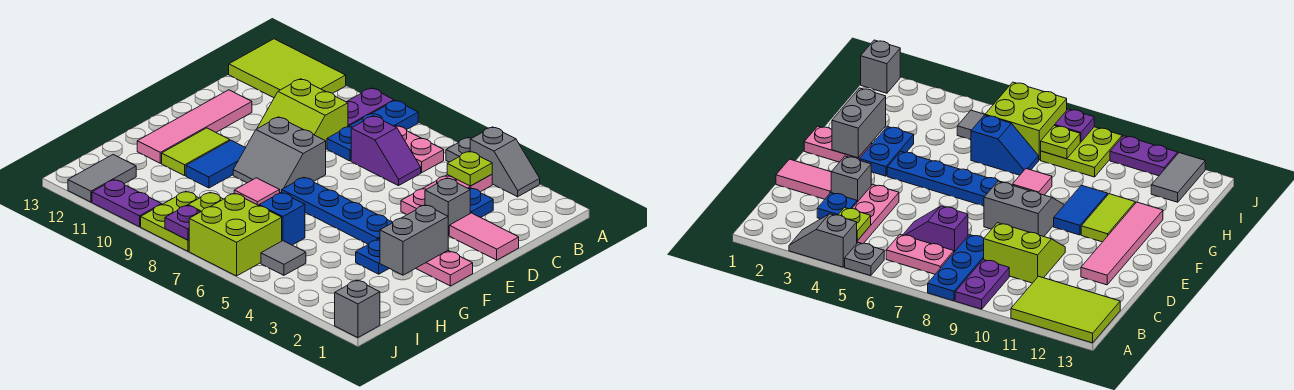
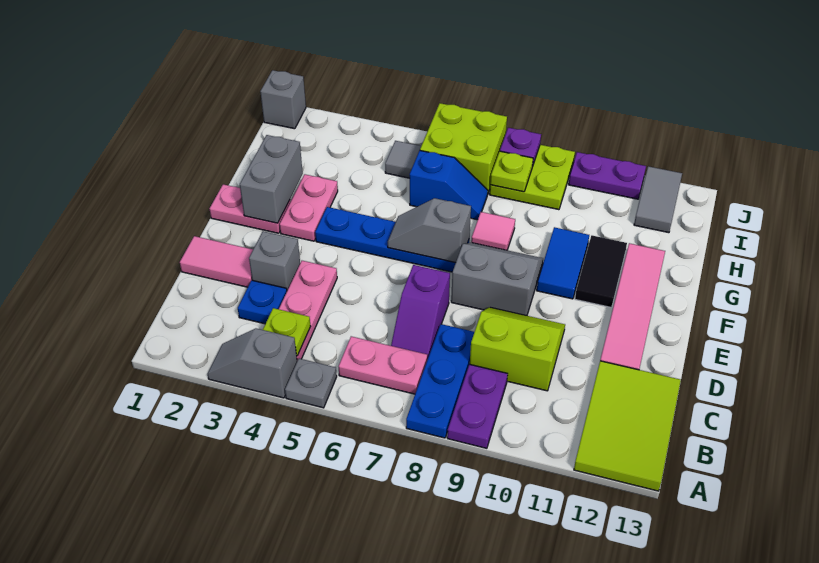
lime tile A11:B13 level 1 -> lime tile A12:C13 level 1
purple slope C6:C7 level 1 top 7 -> purple slope C7:D7 level 1 top D
blue plate F3:G3 level 1 -> pink plate F3:G3 level 1
none -> grey slope F6:F7 level 2 top 7
lime tile F11:G11 level 1 -> black tile F11:G11 level 1

